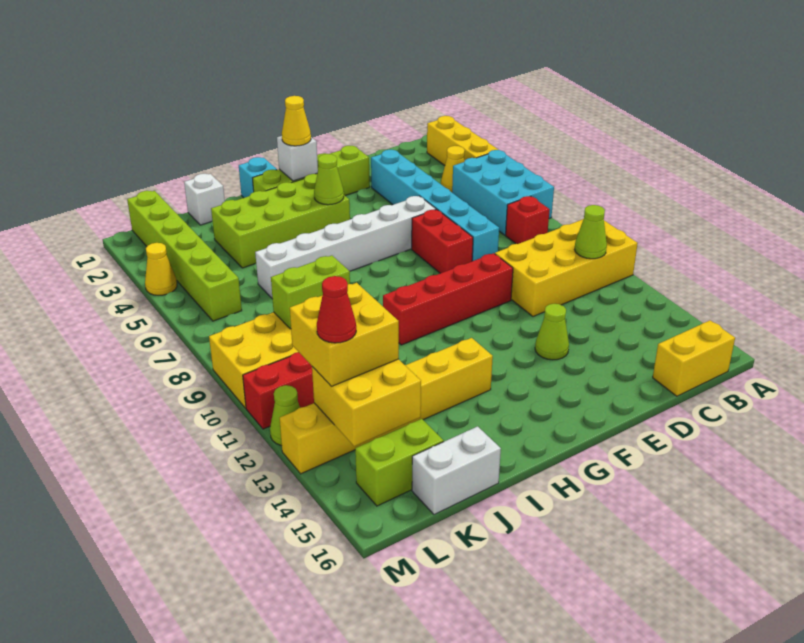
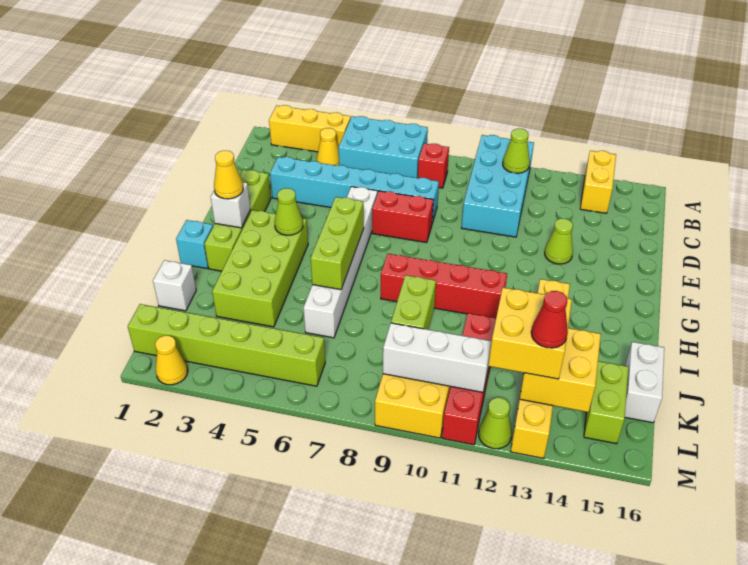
yellow brick A10:D11 level 1 -> cyan brick A10:D11 level 1
yellow brick B16:C16 level 1 -> yellow brick A14:B14 level 1
red brick E10:H10 level 1 -> red brick H8:H11 level 1
none -> lime brick G6:I6 level 2
none -> white brick L9:L11 level 2
yellow cone M4 level 1 -> yellow cone M2 level 1

